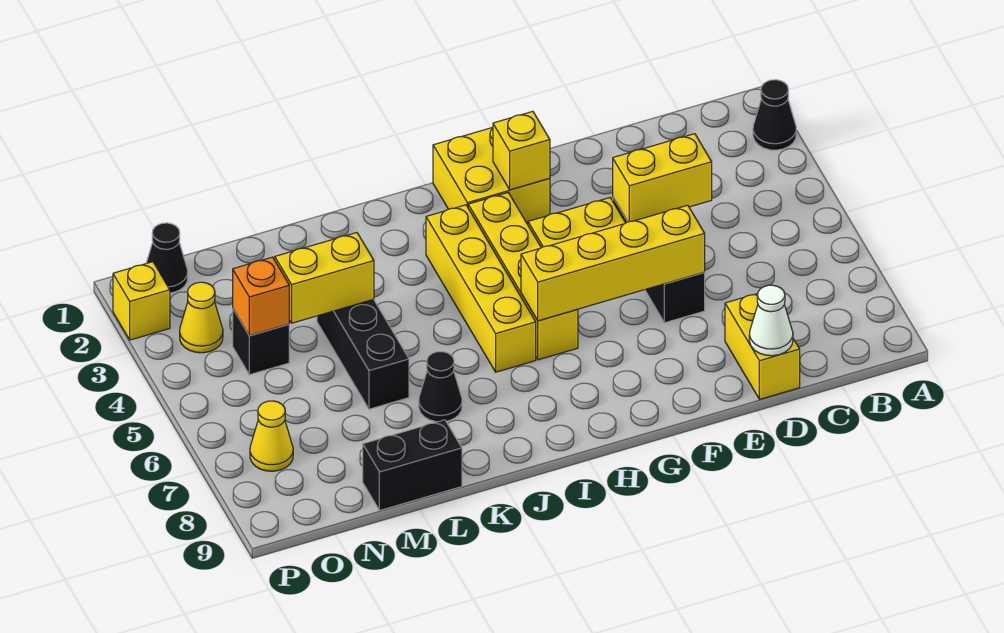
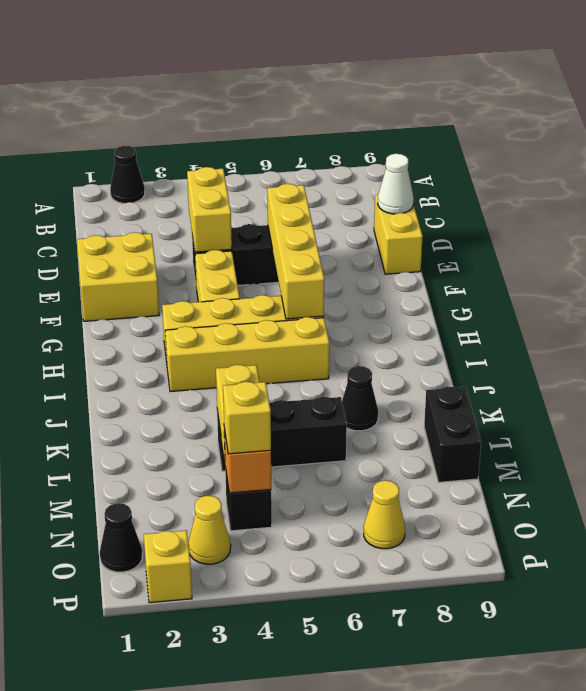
yellow brick D8:D9 level 1 -> yellow brick D9:E9 level 1
yellow brick G1:H2 level 1 -> yellow brick E1:F2 level 1
yellow brick G2 level 2 -> yellow brick N4 level 3

